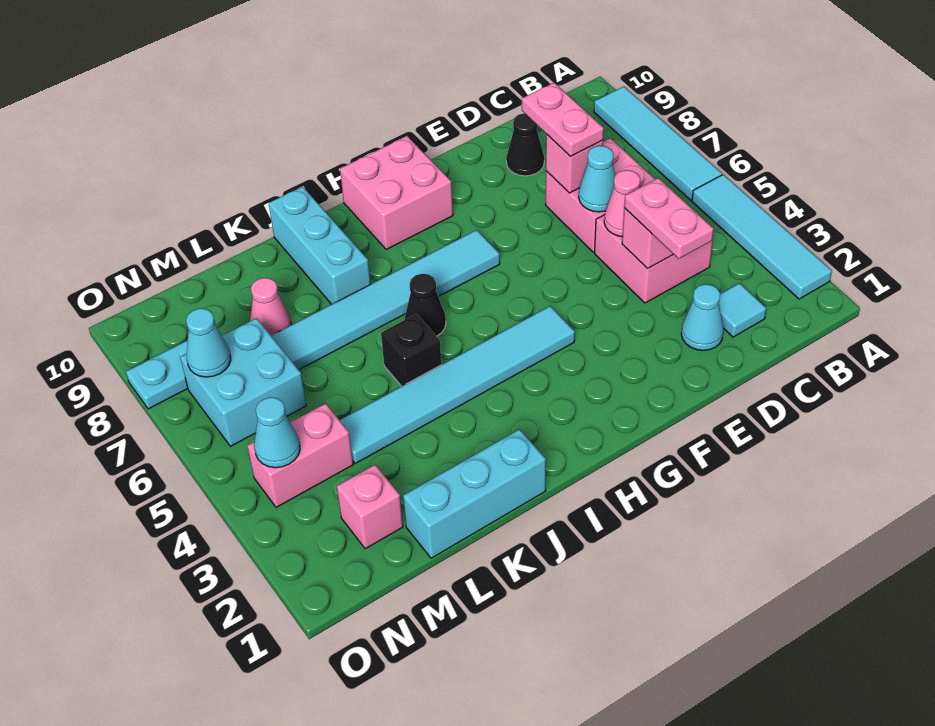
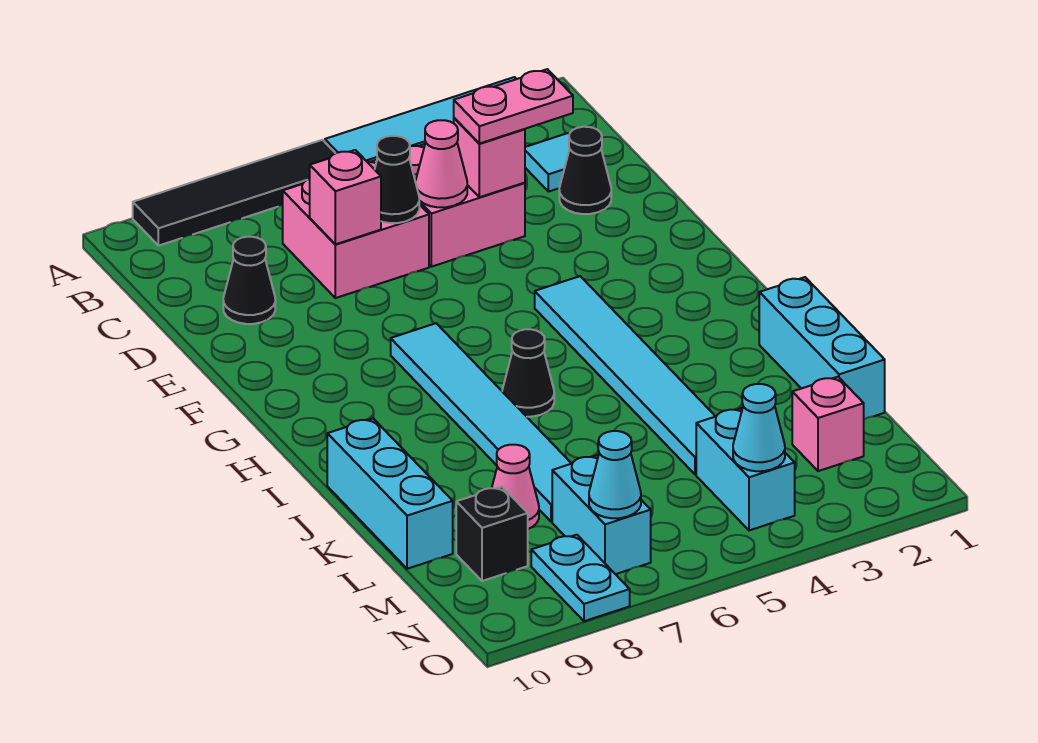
cyan tile A6:A9 level 1 -> black tile A6:A9 level 1
cyan cone D2 level 1 -> black cone D2 level 1
cyan cone D6 level 2 -> black cone D6 level 2
pink plate D7:D8 level 3 -> none
pink brick G9:H10 level 1 -> none
black brick J5 level 1 -> black brick M9 level 1
cyan brick J8:J10 level 1 -> cyan brick J10:L10 level 1
pink brick M4:N4 level 1 -> cyan brick M4:N4 level 1
cyan brick M6:N7 level 1 -> cyan brick M7:N7 level 1

